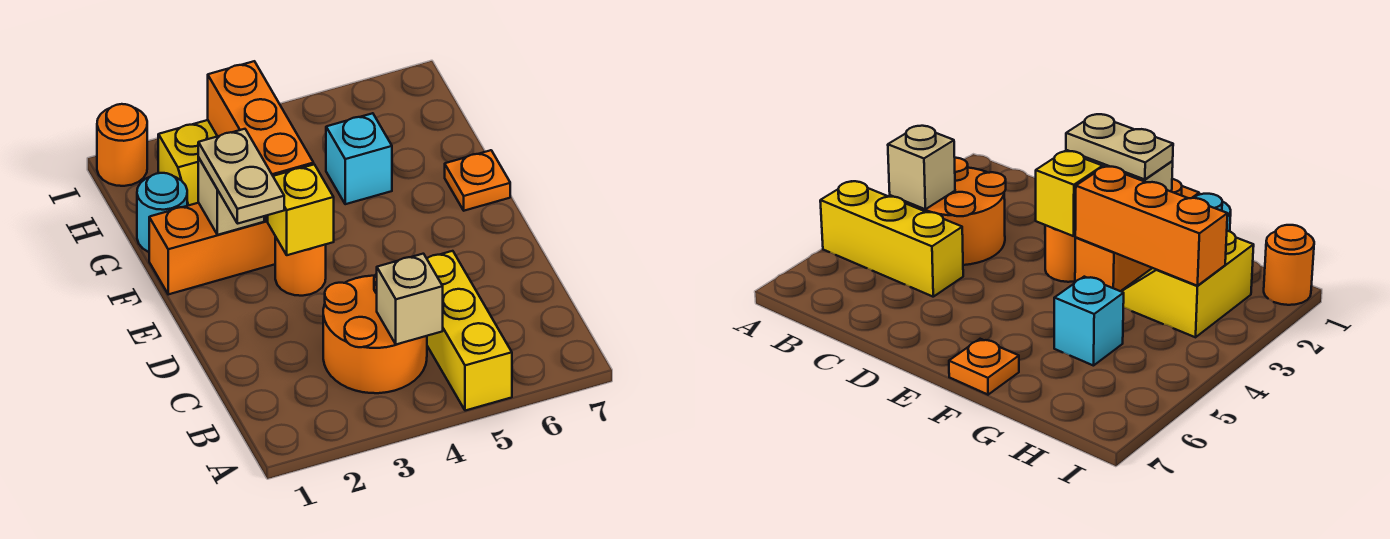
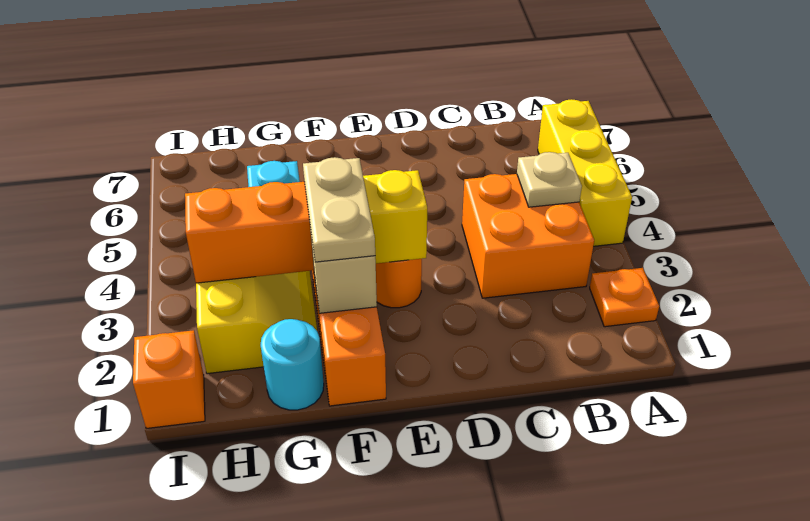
yellow brick A5:C5 level 1 -> yellow brick A4:A6 level 1
orange round brick B3:C4 level 1 -> orange brick B3:C4 level 1
tan brick B4 level 2 -> tan plate B4 level 2
tan plate E2:F2 level 3 -> tan plate F2:F3 level 3
orange plate F7 level 1 -> orange plate A2 level 1
orange round brick I1 level 1 -> orange brick I1 level 1

